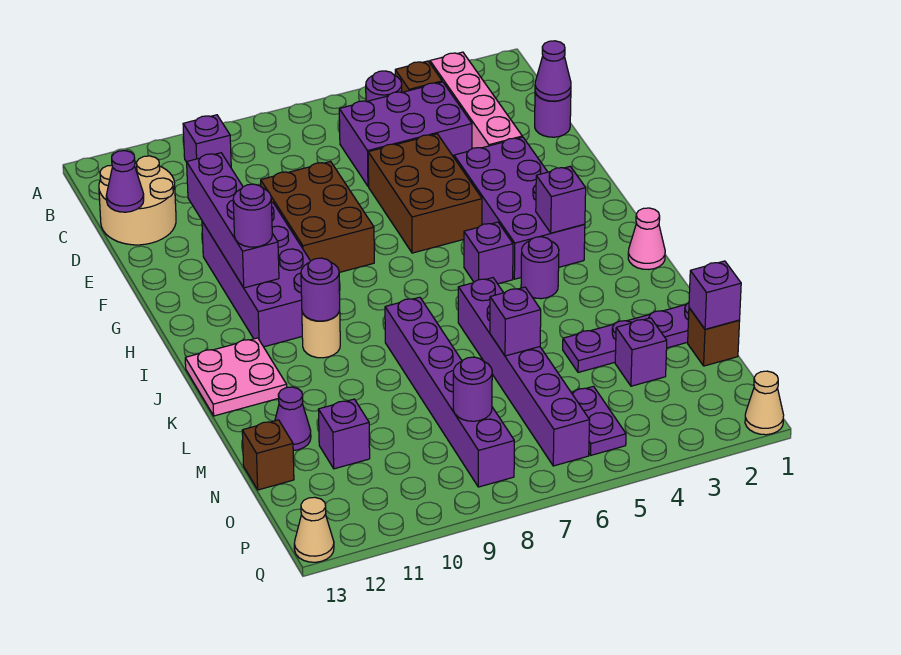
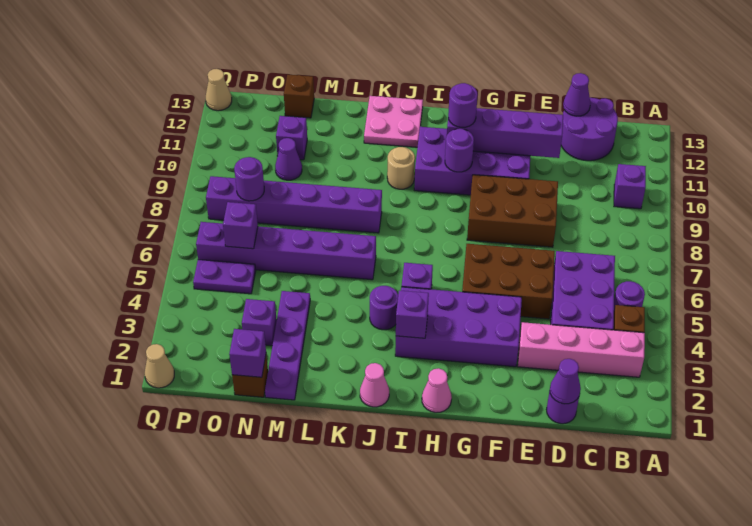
tan round brick C12:D13 level 1 -> purple round brick C12:D13 level 1
none -> pink cone H1 level 1
purple round brick J10 level 2 -> purple round brick H10 level 2
purple brick M6 level 2 -> purple brick O6 level 2
purple cone M12 level 1 -> purple cone N10 level 1

